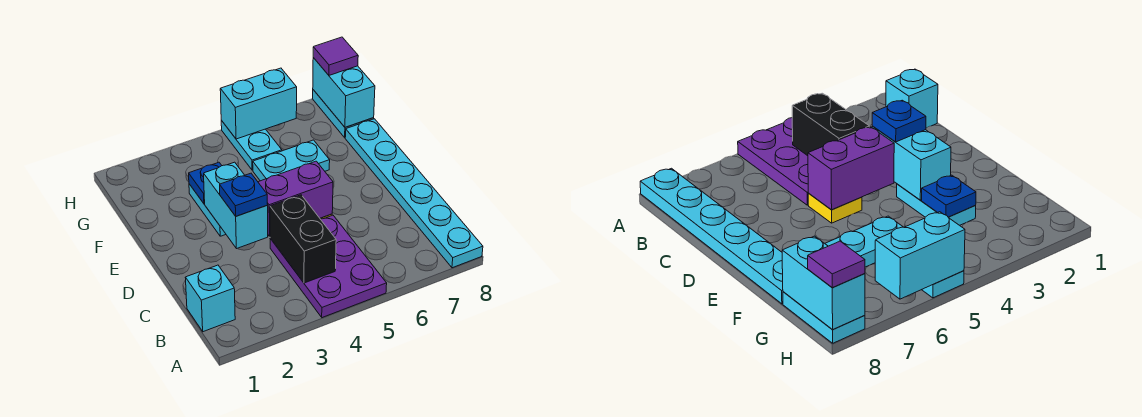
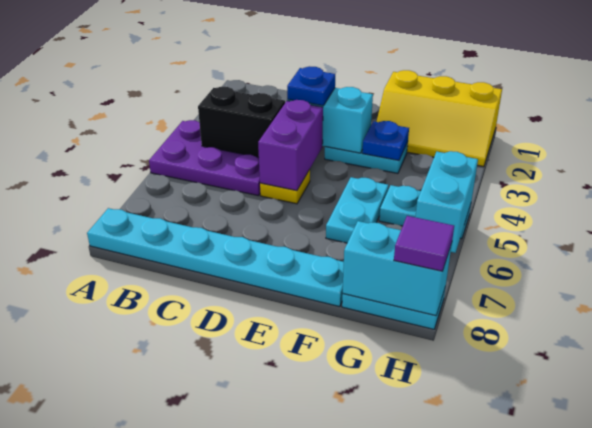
cyan brick B1 level 1 -> none
none -> yellow slope F1:H2 level 1 top 1

